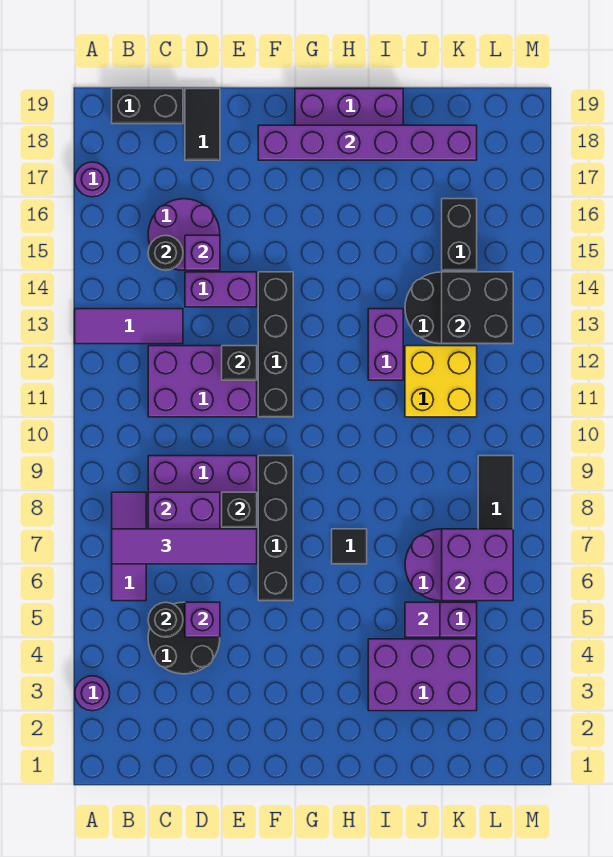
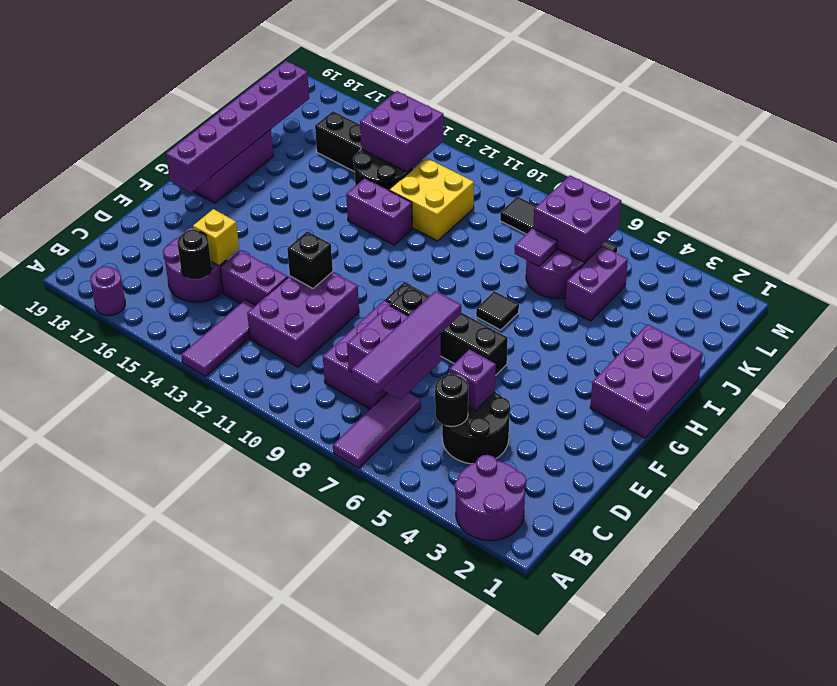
purple round brick A3 level 1 -> purple round brick A2:B3 level 1
purple tile B6:B8 level 1 -> purple tile A7:C7 level 1
black brick B19:C19 level 1 -> none
purple brick D14:E14 level 1 -> purple brick D13:D14 level 1
purple brick D15 level 2 -> yellow brick D15 level 2
black tile D18:D19 level 1 -> none
black brick F11:F14 level 1 -> none
purple brick I3:K4 level 1 -> purple brick G1:I2 level 1
purple tile J5 level 2 -> purple tile J7 level 2
black brick K13:L14 level 2 -> purple brick K13:L14 level 2

